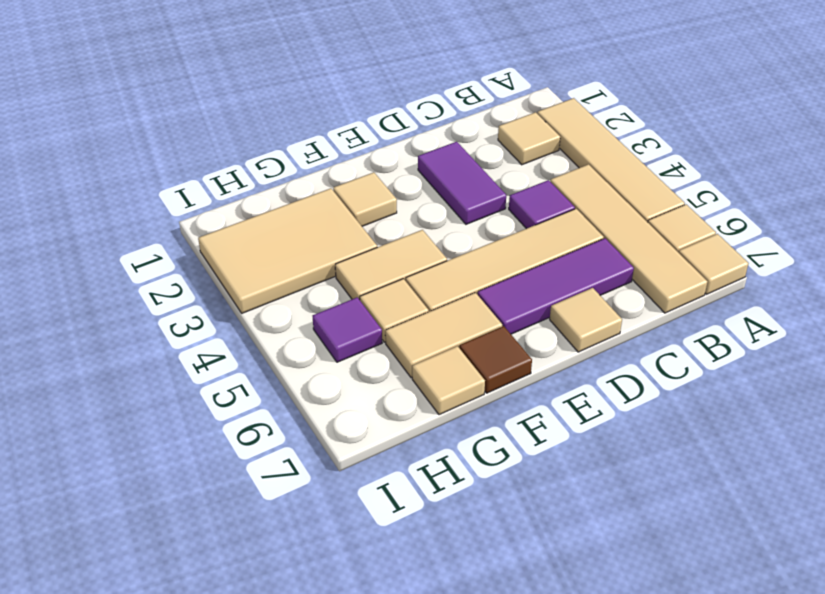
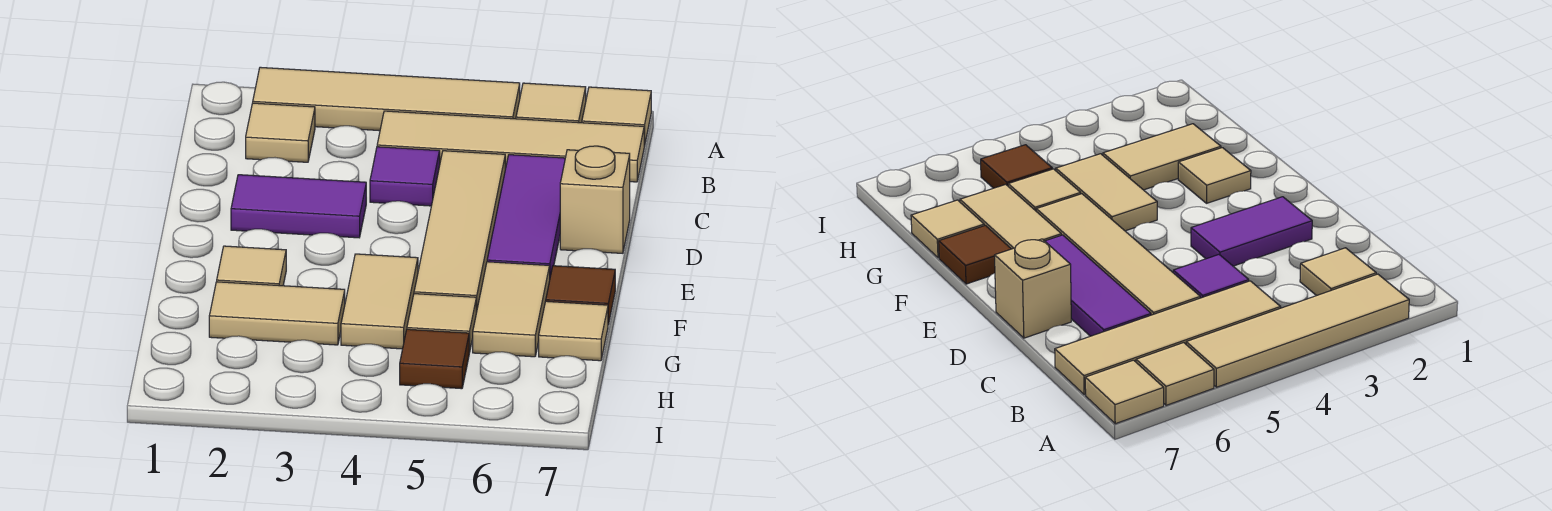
tan tile D7 level 1 -> tan brick D7 level 1
tan tile G2:I3 level 1 -> tan tile G2:G3 level 1
purple tile H5 level 1 -> brown tile H5 level 1

